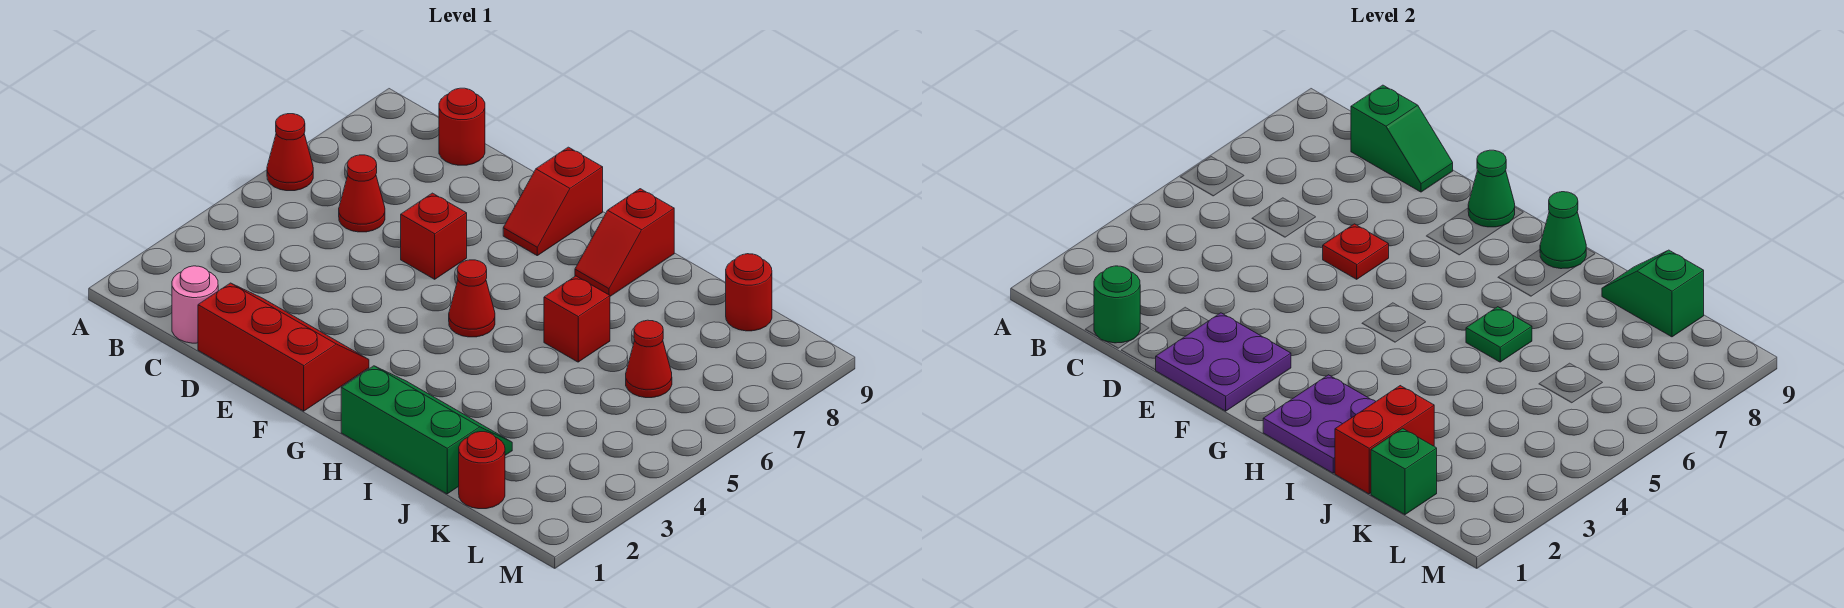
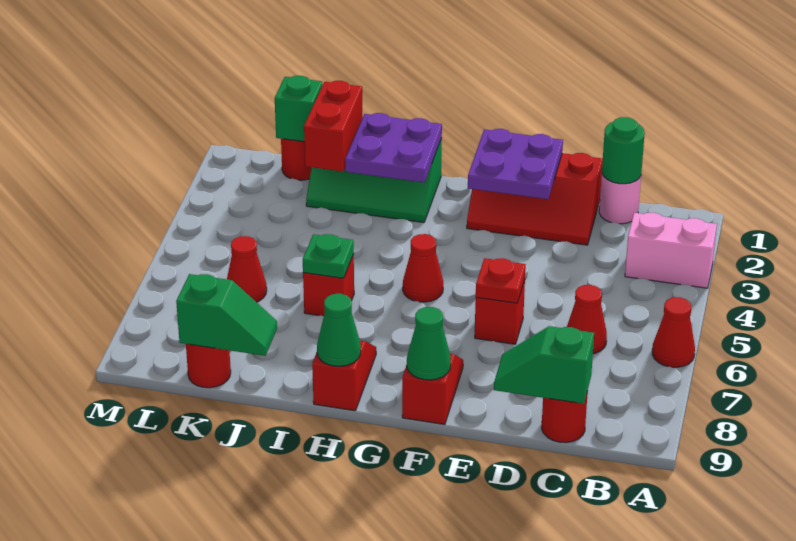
none -> pink brick A3:B3 level 1

